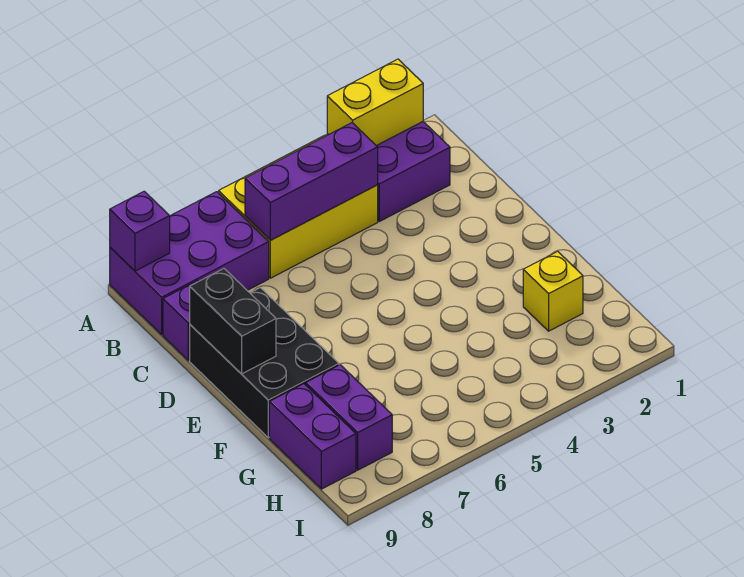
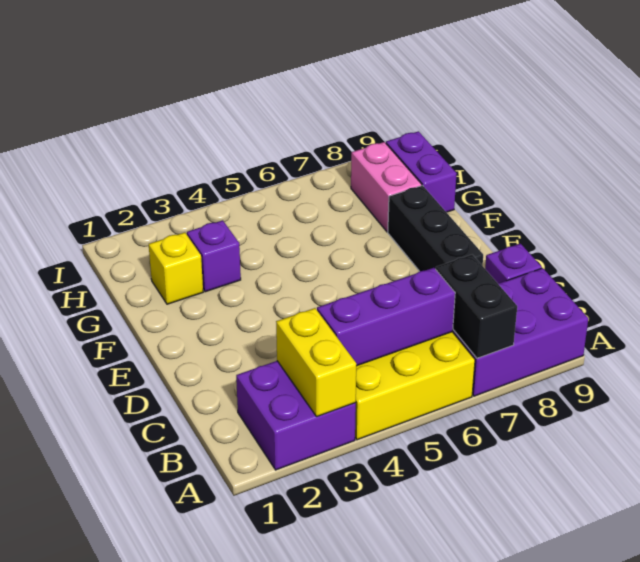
yellow brick A2:A3 level 2 -> yellow brick A3:B3 level 2
purple brick A9 level 2 -> purple brick G3 level 1
black brick D8:F9 level 1 -> black brick D8:F8 level 1
black brick D9:E9 level 2 -> black brick A7:B7 level 2
purple brick G8:H8 level 1 -> pink brick G8:H8 level 1

